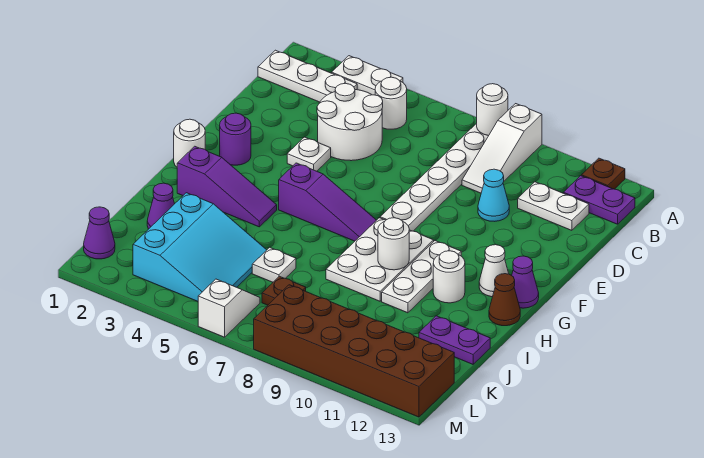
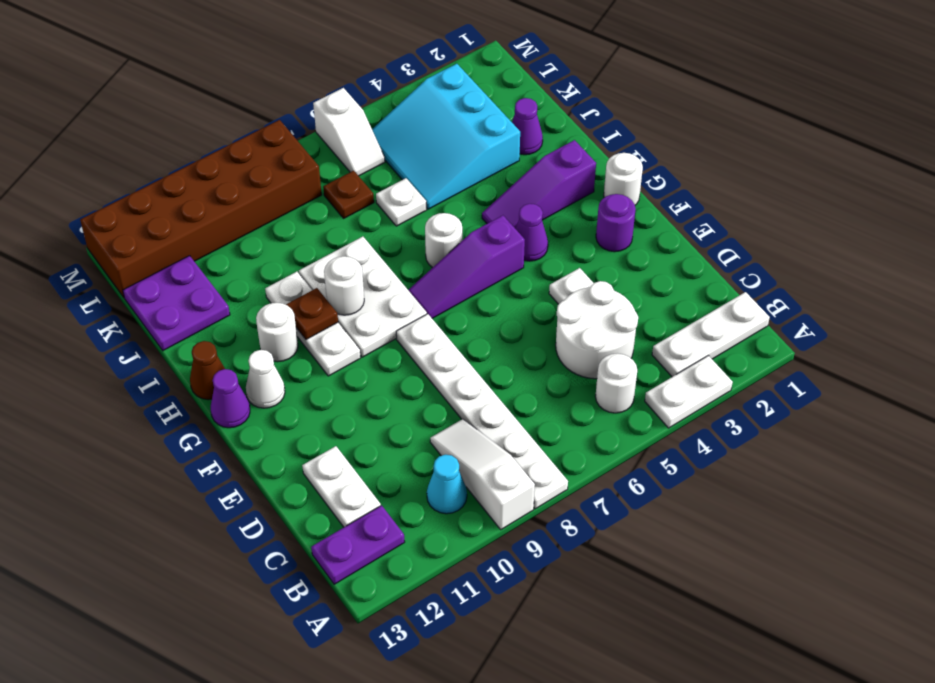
white round brick A8 level 2 -> white round brick H6 level 1
brown plate A12 level 1 -> brown plate H10 level 2
white plate C11:C12 level 1 -> white plate C12:D12 level 1
cyan cone D10 level 1 -> cyan cone B10 level 1
purple plate J12:J13 level 1 -> purple plate J12:K13 level 1
purple cone L1 level 1 -> purple cone G4 level 1

